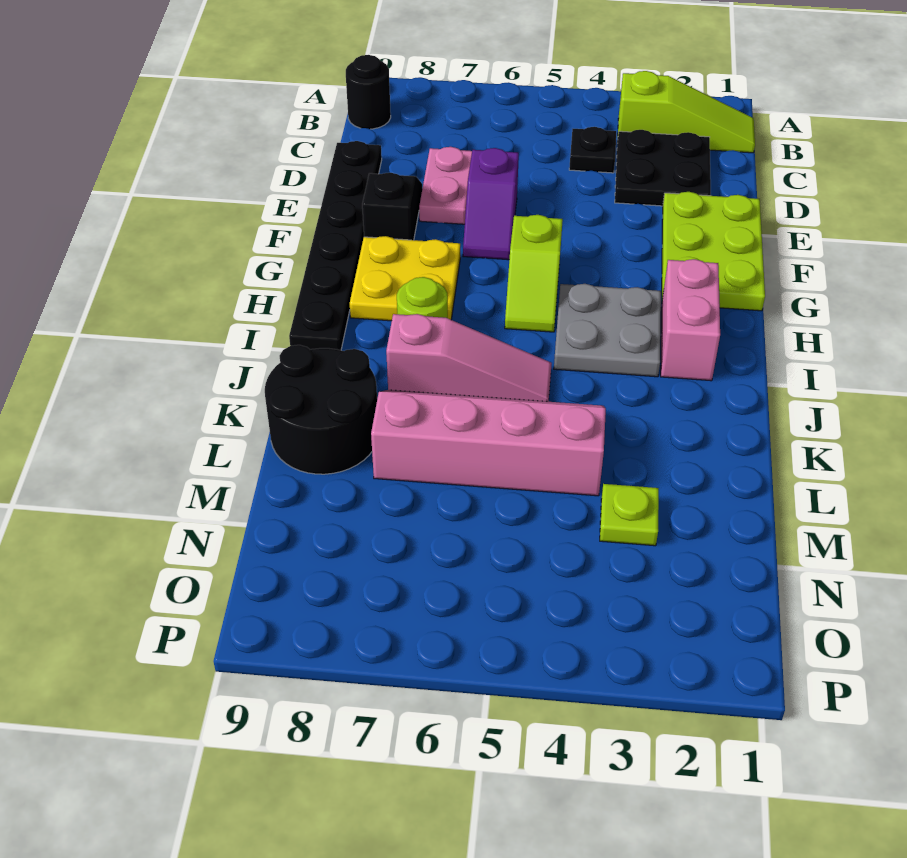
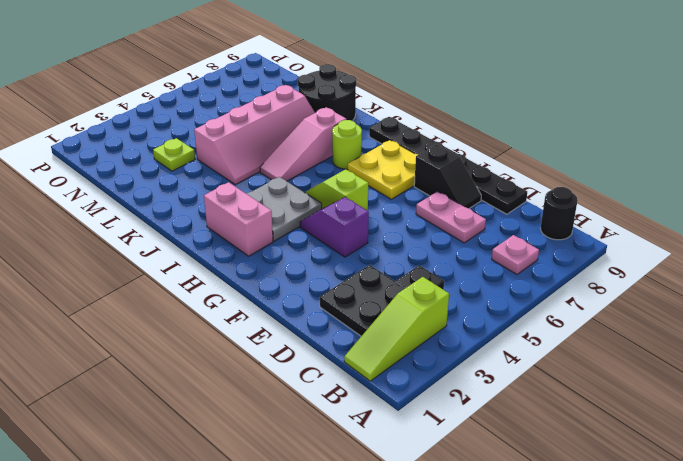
none -> pink plate B7 level 1
lime plate E1:G2 level 1 -> none
purple slope E6:F6 level 1 top E -> purple slope F4:G4 level 1 top F

